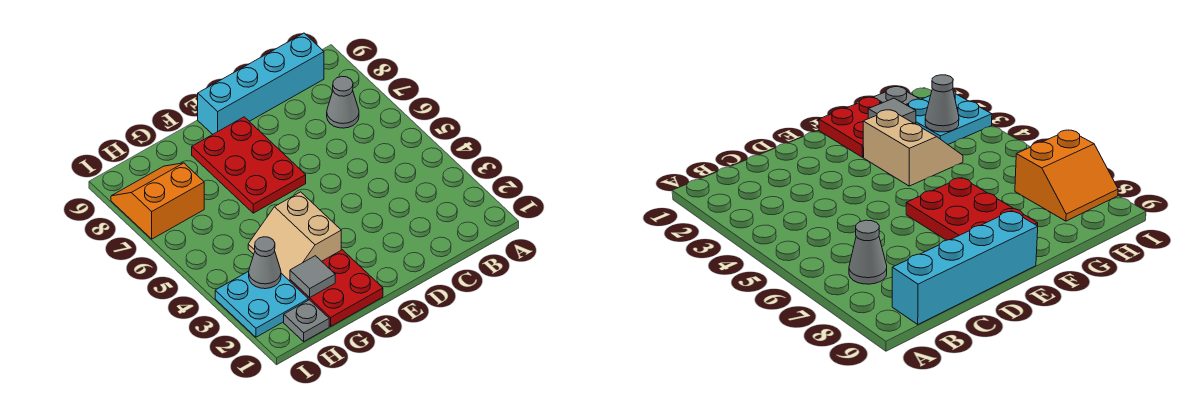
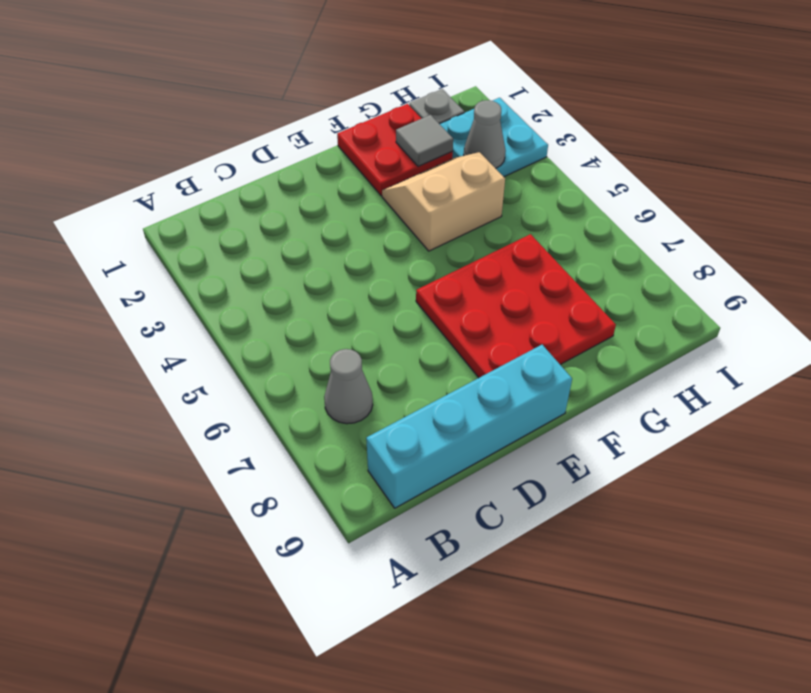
red plate E6:F8 level 1 -> red plate E6:G8 level 1
tan slope F3:G4 level 1 top F -> tan slope F3:G4 level 1 top 4
orange slope H7:I8 level 1 top 7 -> none

